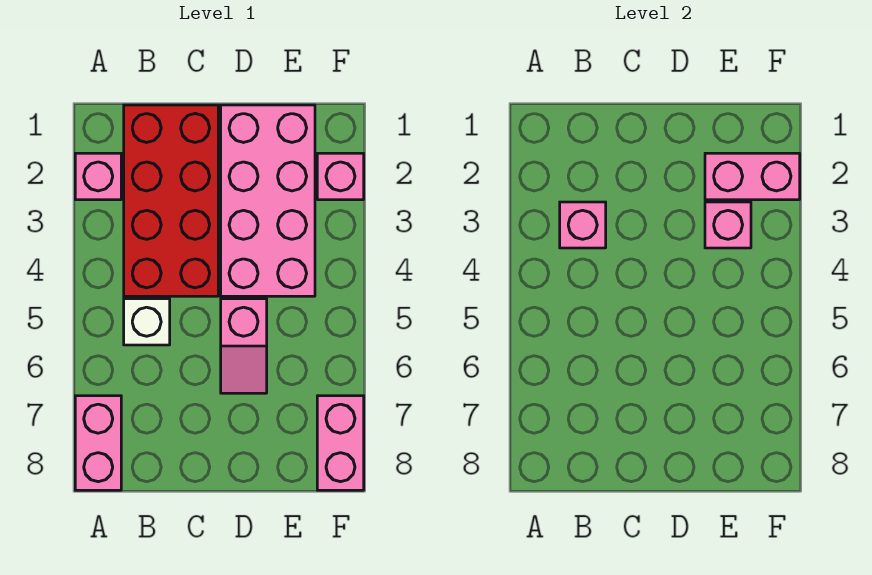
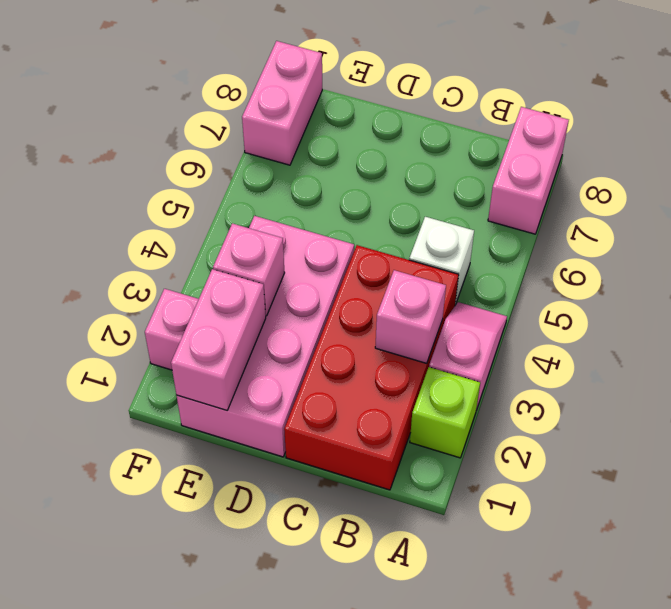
pink brick A2 level 1 -> lime brick A2 level 1
pink slope D5:D6 level 1 top 5 -> pink slope A3:A4 level 1 top 3
pink brick E2:F2 level 2 -> pink brick E1:E2 level 2

